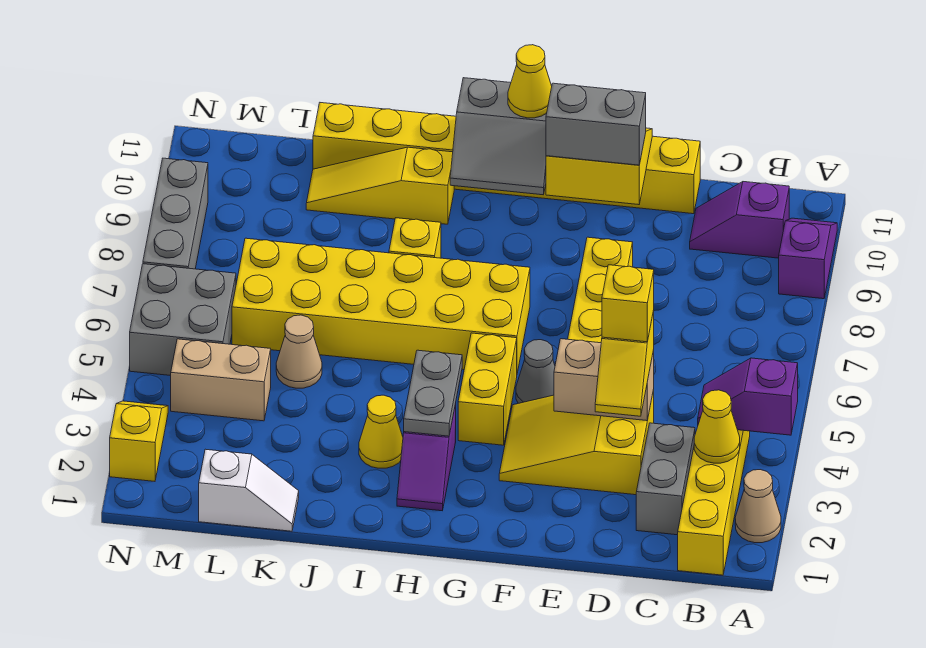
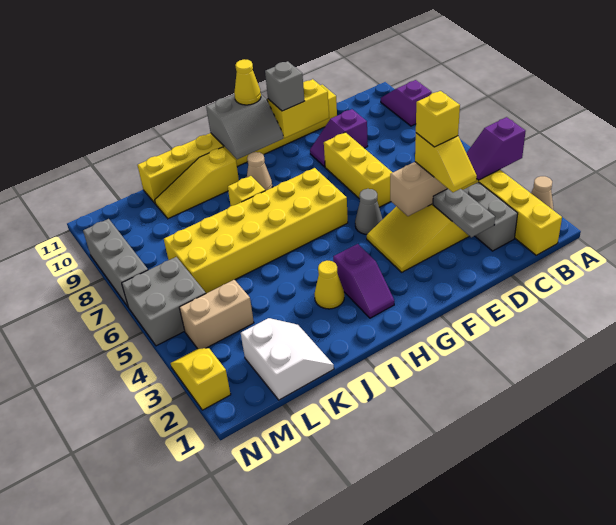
yellow cone B3 level 2 -> none
purple slope B10:C10 level 1 top B -> purple slope D9:E9 level 1 top D
grey brick E10:F10 level 3 -> grey brick F10 level 3
yellow brick G4:G5 level 1 -> none
grey plate H3:H4 level 2 -> grey plate D2:D3 level 2
white slope K1:L1 level 1 top L -> white slope K1:L2 level 1 top L
tan cone K5 level 1 -> tan cone H9 level 1

